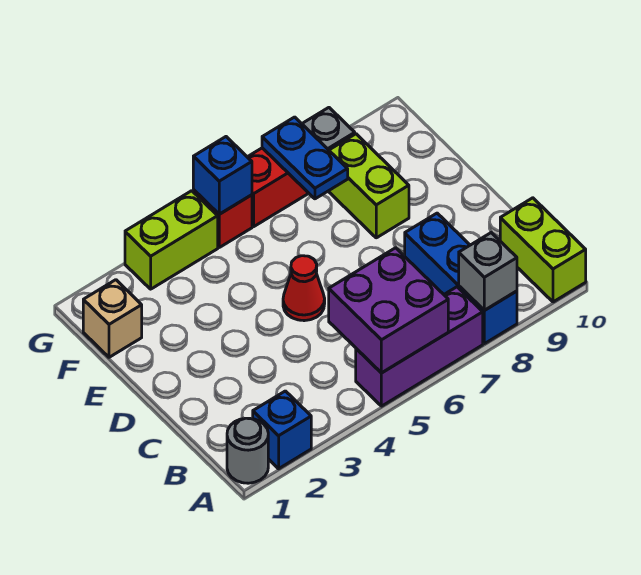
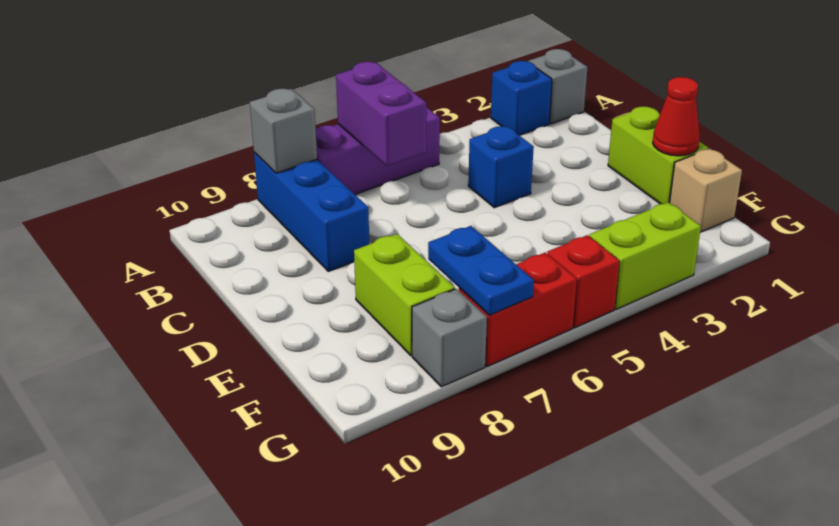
grey round brick A1 level 1 -> grey brick A1 level 1
purple brick A5:B6 level 2 -> purple brick A6:B6 level 2
lime brick A10:B10 level 1 -> lime brick D1:E1 level 1
red cone D5 level 1 -> red cone E1 level 2
blue brick G5 level 2 -> blue brick C4 level 1

